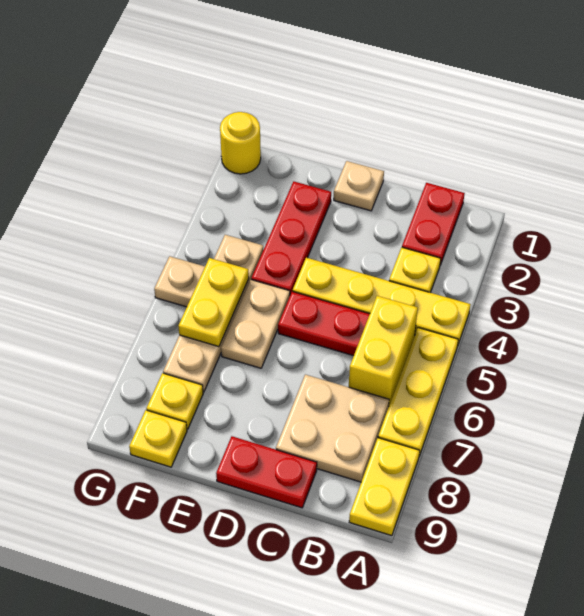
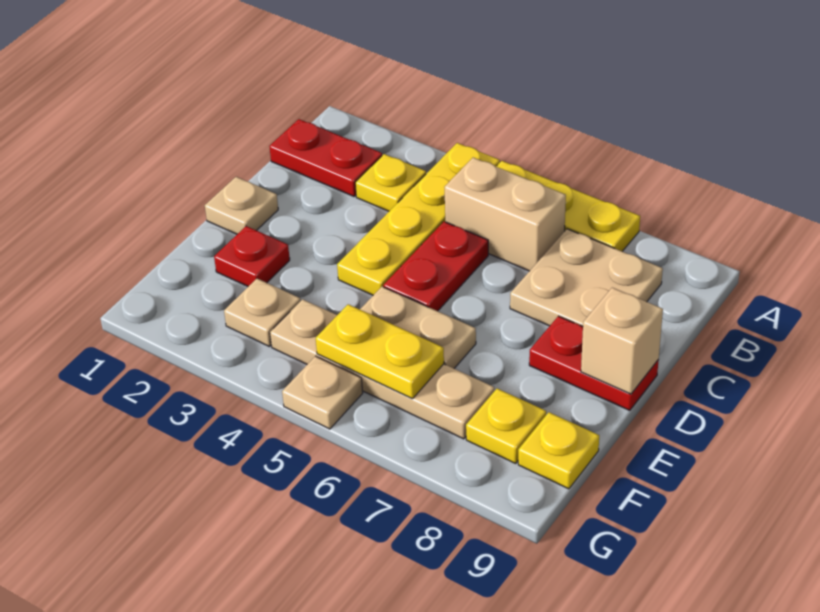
yellow plate A8:A9 level 1 -> none
yellow brick B5:B6 level 1 -> tan brick B5:B6 level 1
red plate C9:D9 level 1 -> red plate D8:D9 level 1
none -> tan brick D9 level 2
red plate E2:E4 level 1 -> red plate E2 level 1
none -> tan plate F3 level 1
yellow round brick G1 level 1 -> none

